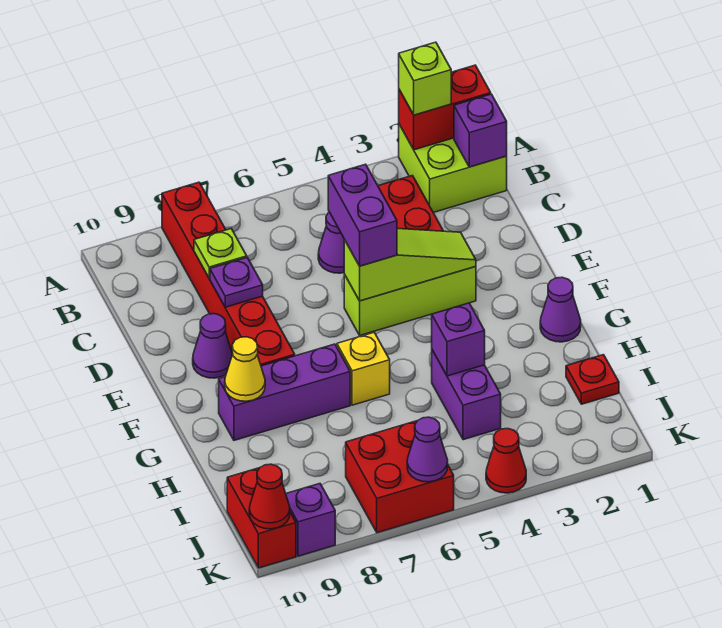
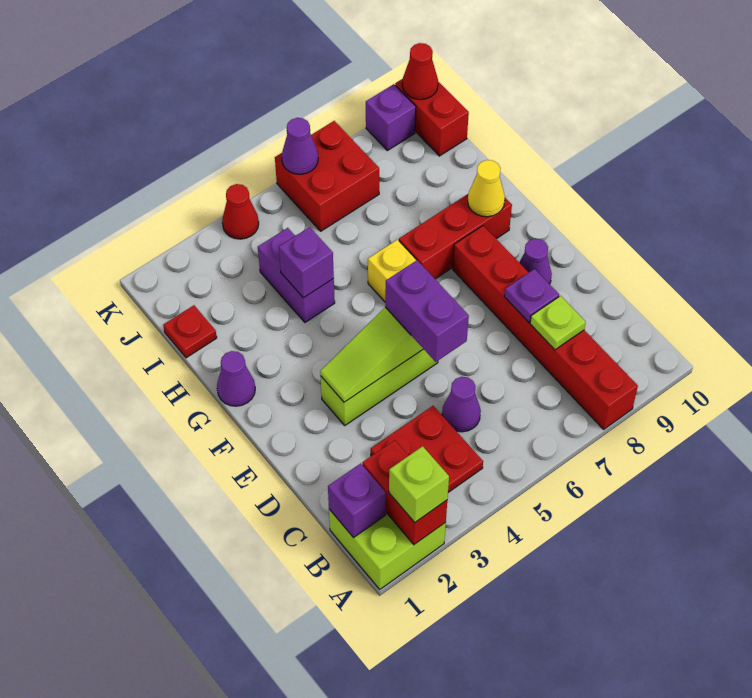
red brick A1:A2 level 2 -> red brick A2:B2 level 2
purple brick G7:G9 level 1 -> red brick G7:G9 level 1

